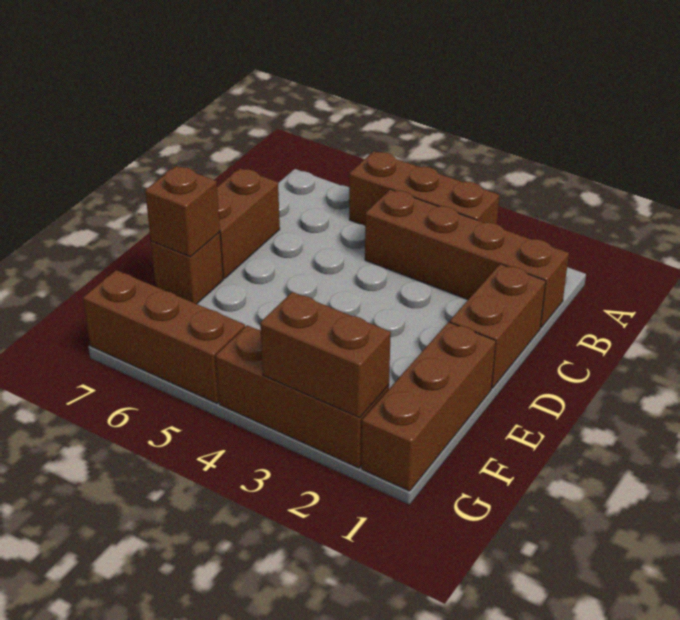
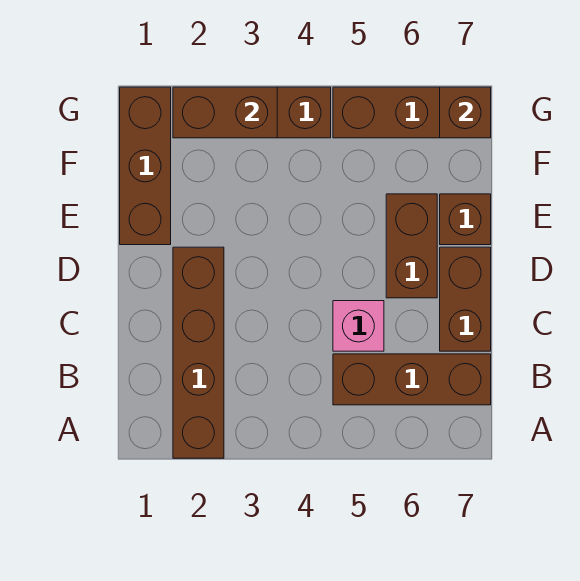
brown brick A3:A5 level 1 -> brown brick B5:B7 level 1
brown brick B1:B4 level 1 -> brown brick A2:D2 level 1
brown brick C1:D1 level 1 -> brown brick D6:E6 level 1
none -> pink brick C5 level 1
brown brick E7 level 2 -> brown brick G7 level 2

